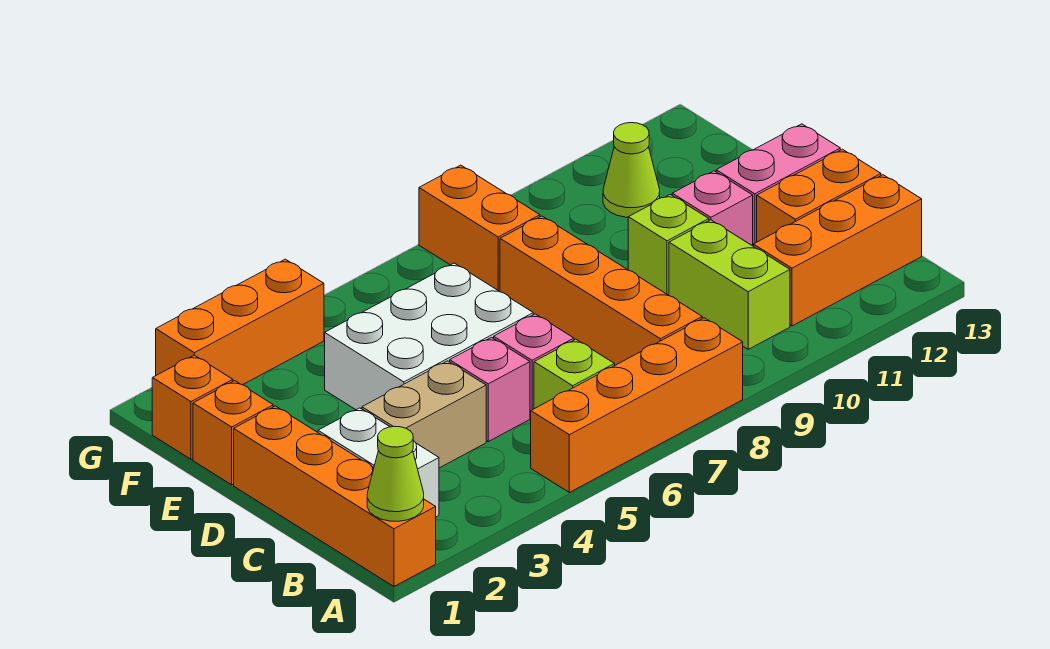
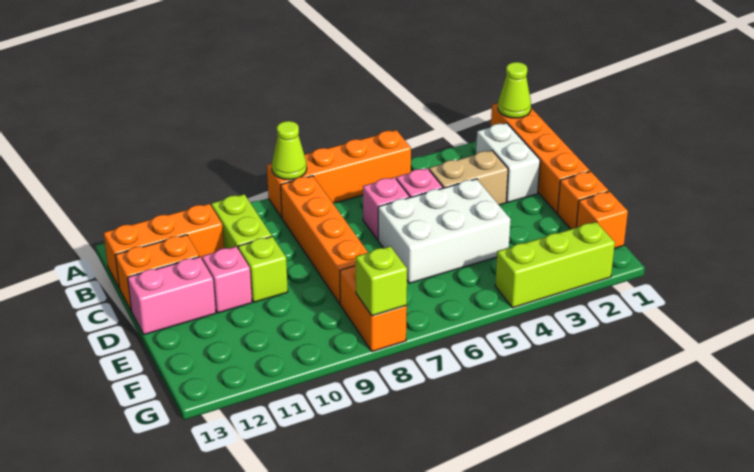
lime brick B6 level 1 -> lime brick G8 level 2
lime cone F11 level 1 -> lime cone A8 level 2
orange brick G2:G4 level 1 -> lime brick G2:G4 level 1

